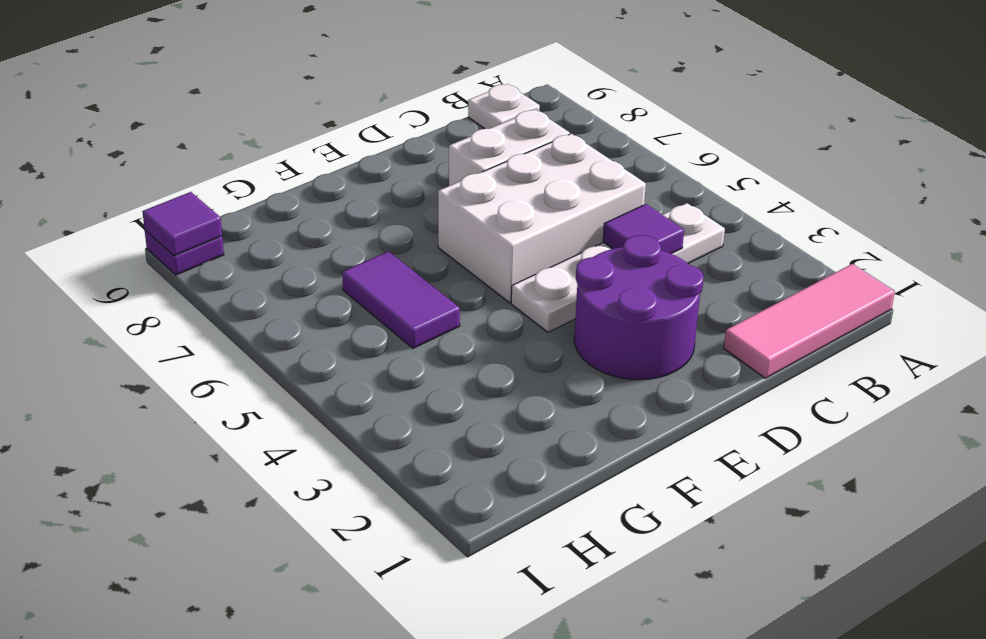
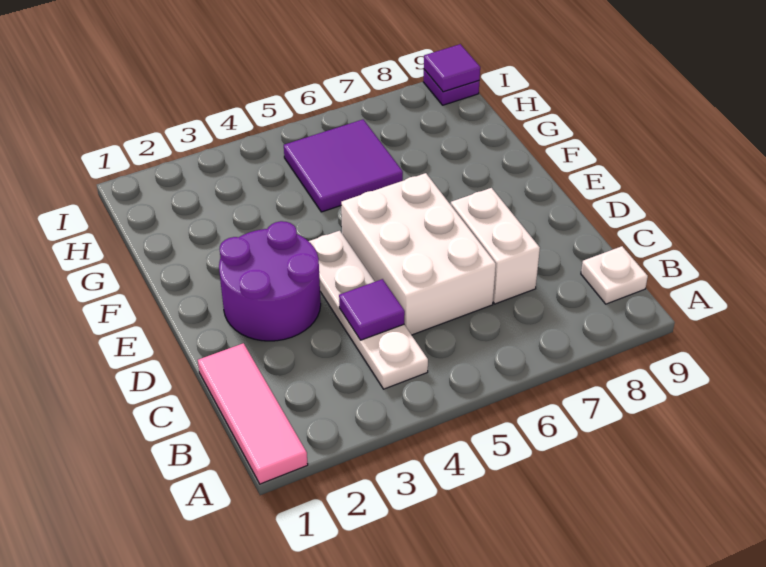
purple tile G5:G6 level 1 -> purple tile G5:H6 level 1

